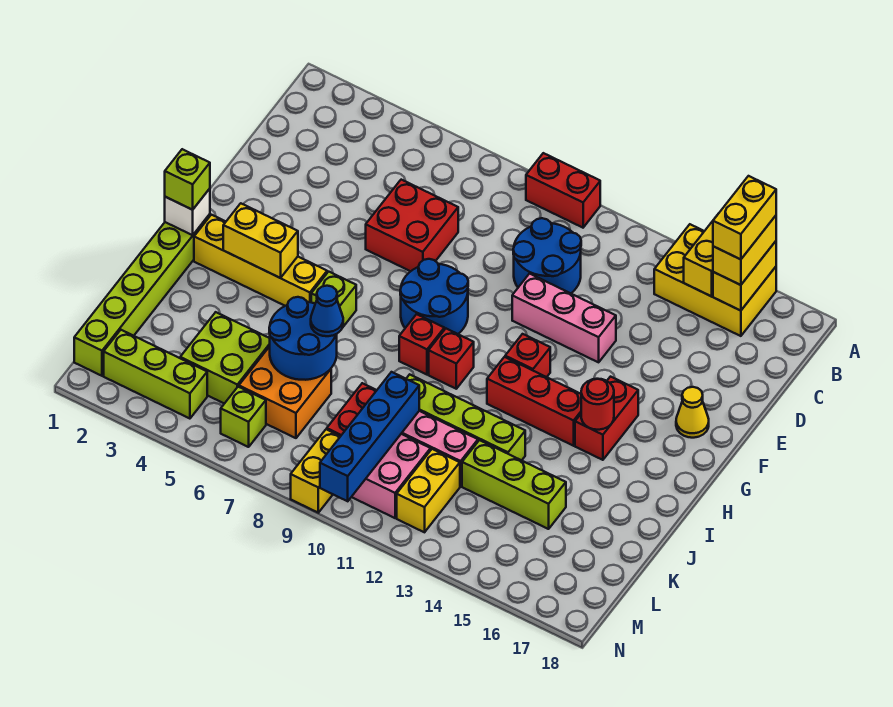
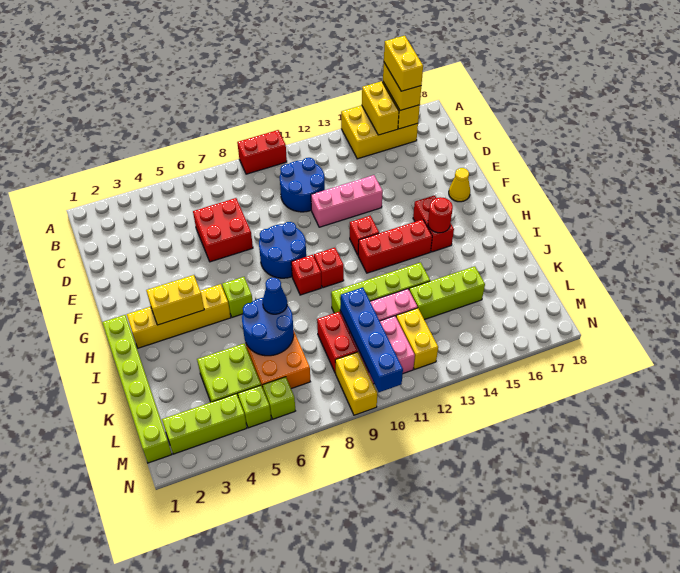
white brick H1 level 2 -> none
lime brick H1 level 3 -> lime brick M5 level 1

